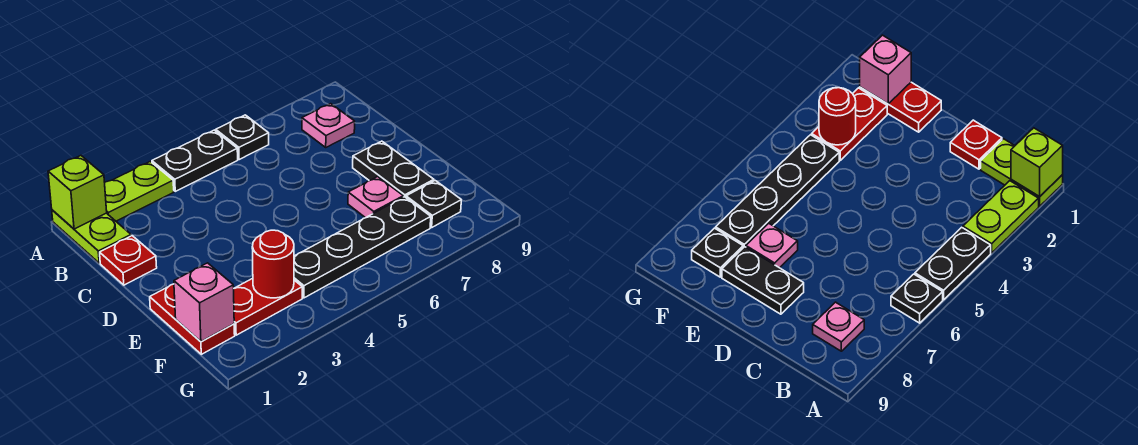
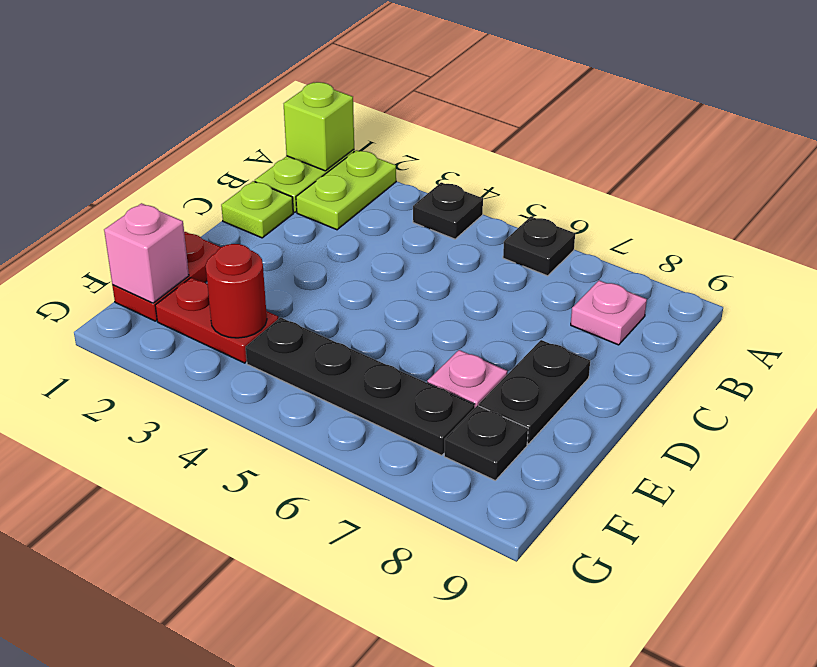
lime plate A2:A3 level 1 -> lime plate A2:B2 level 1
black plate A4:A5 level 1 -> black plate A4 level 1
red plate C1 level 1 -> lime plate C1 level 1

